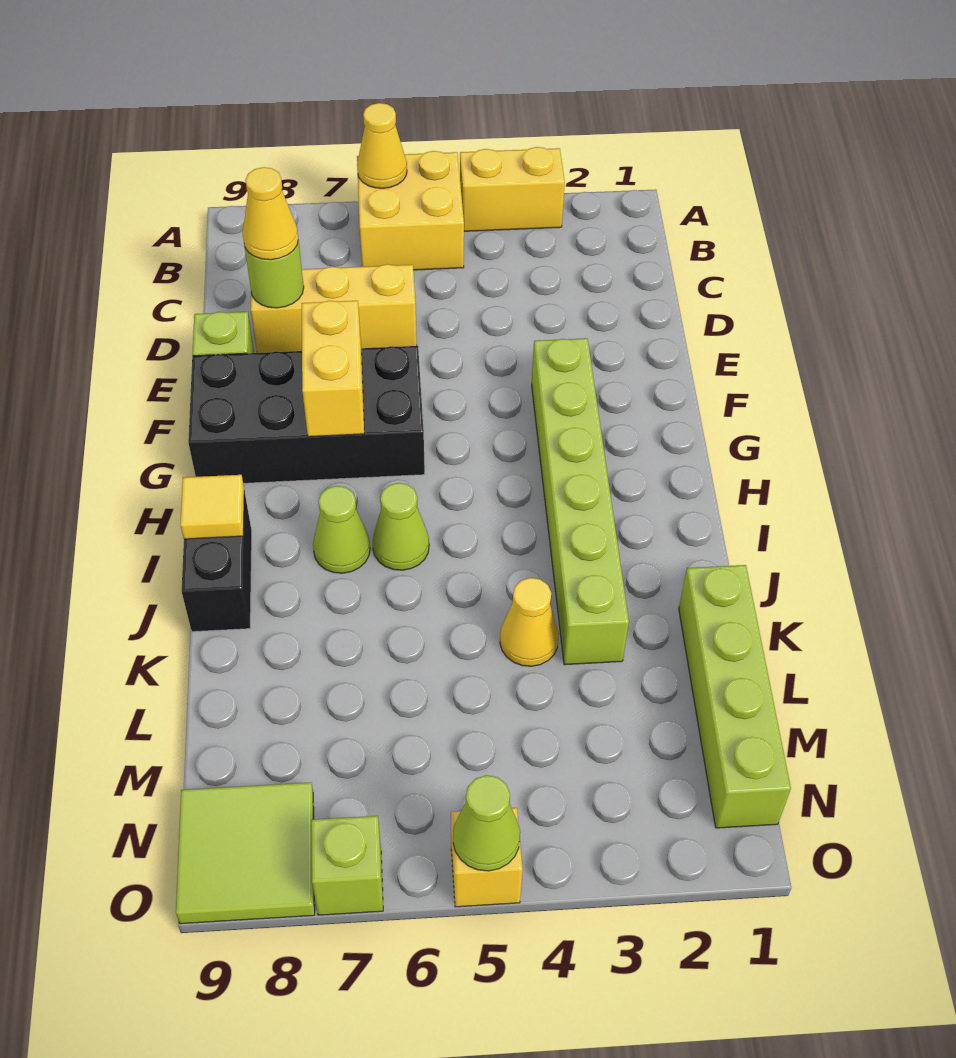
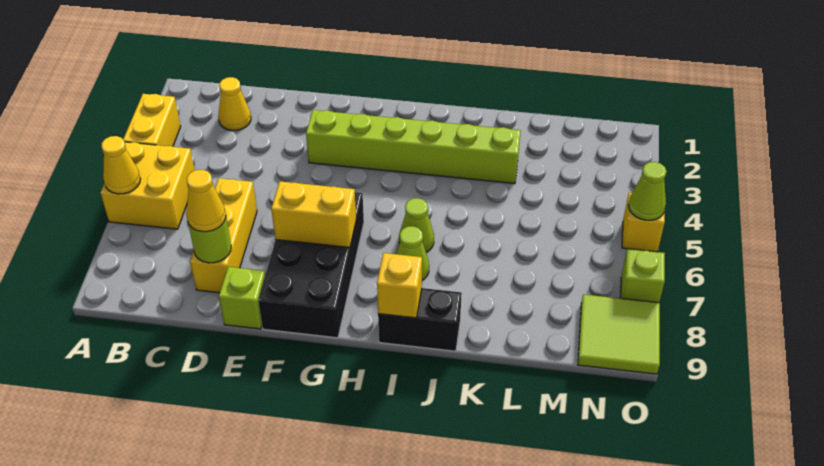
yellow tile I9 level 2 -> yellow brick I9 level 2
lime brick K1:N1 level 1 -> none
yellow cone K4 level 1 -> yellow cone C2 level 1

